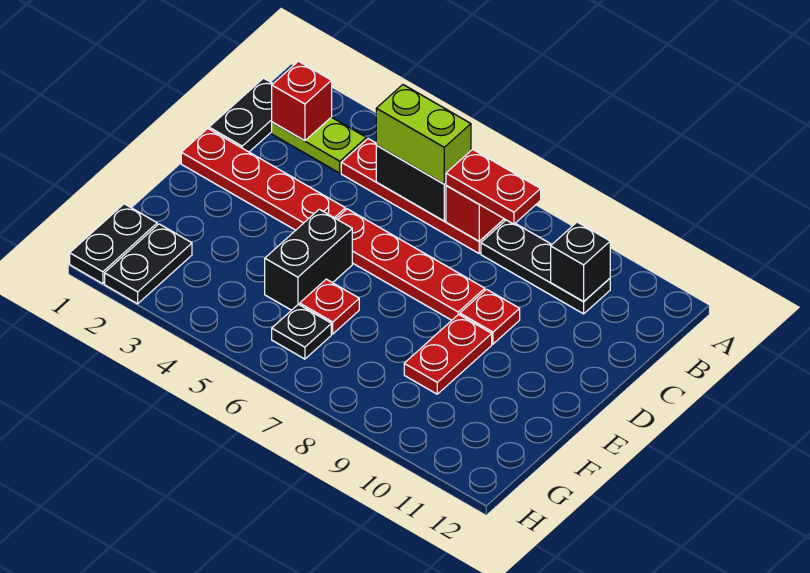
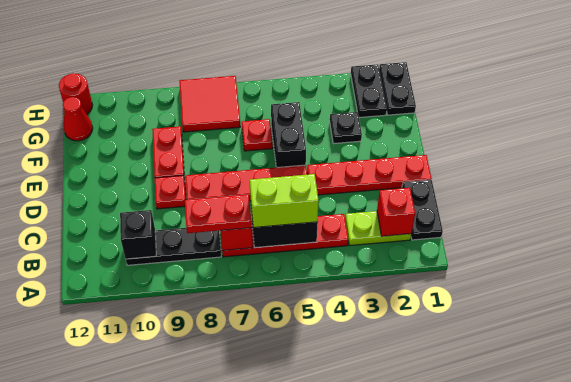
black plate G6 level 1 -> black plate F3 level 1
none -> red tile G7:H8 level 1
none -> red cone G12 level 1
none -> red round brick H12 level 1

